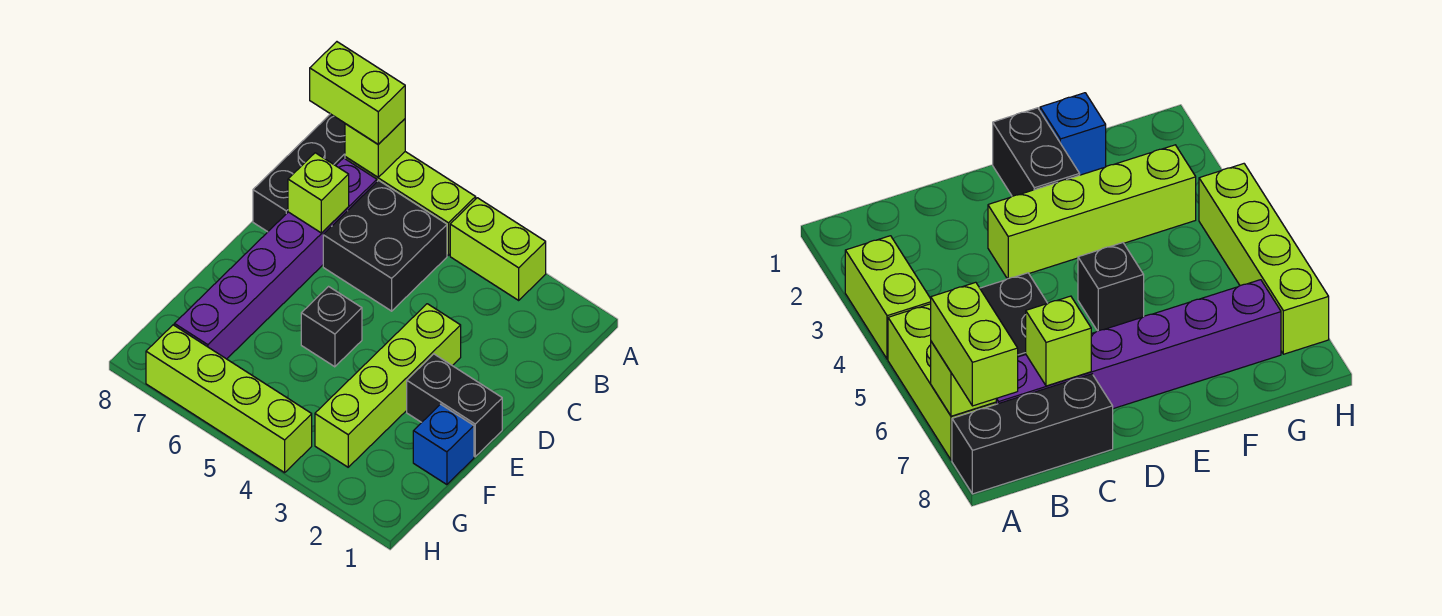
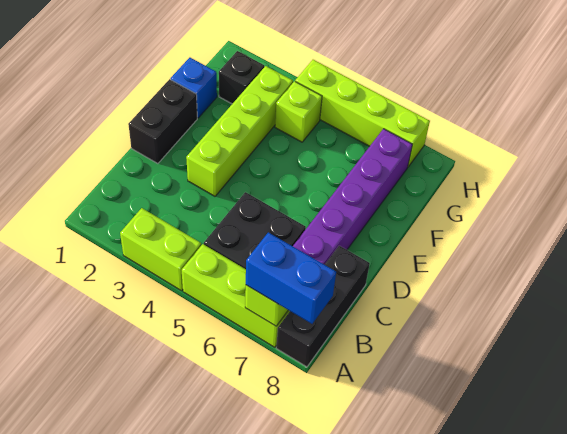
lime brick A7:A8 level 3 -> blue brick A7:A8 level 3
lime brick C7 level 2 -> lime brick G4 level 1
black brick E1:E2 level 1 -> black brick D1:E1 level 1
black brick E5 level 1 -> black brick G2 level 1

